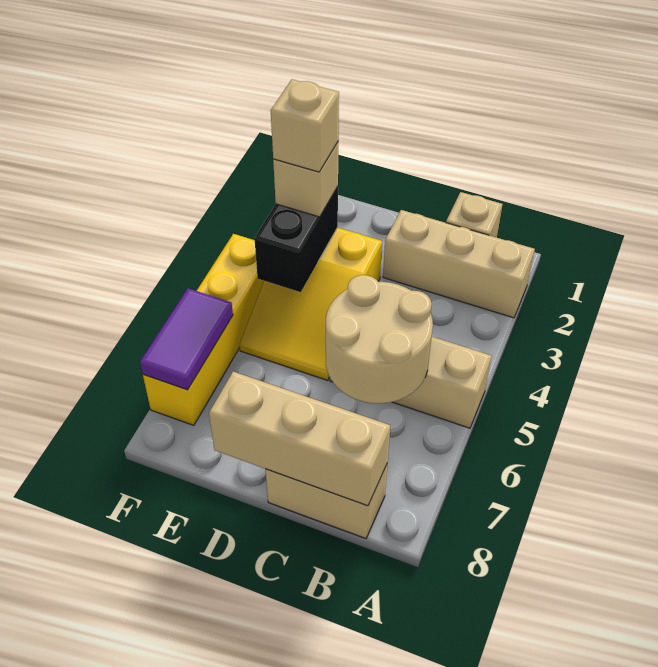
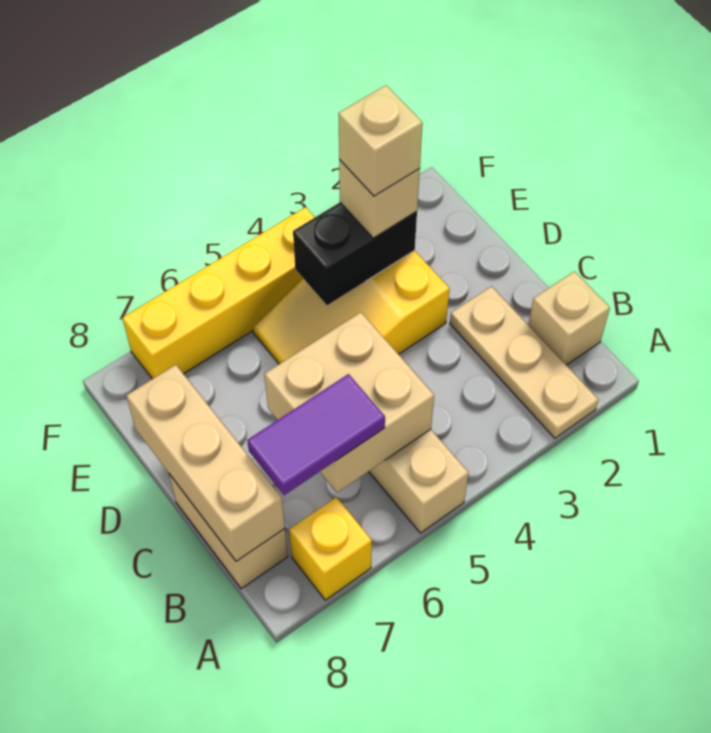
tan brick A2:C2 level 1 -> tan plate A2:C2 level 1
none -> yellow brick A7 level 1
tan round brick B5:C6 level 2 -> tan brick B5:C6 level 2
purple tile F6:F7 level 2 -> purple tile B6:B7 level 3

